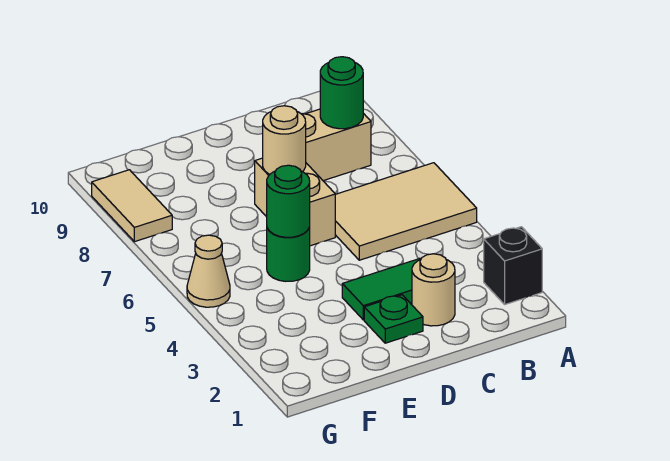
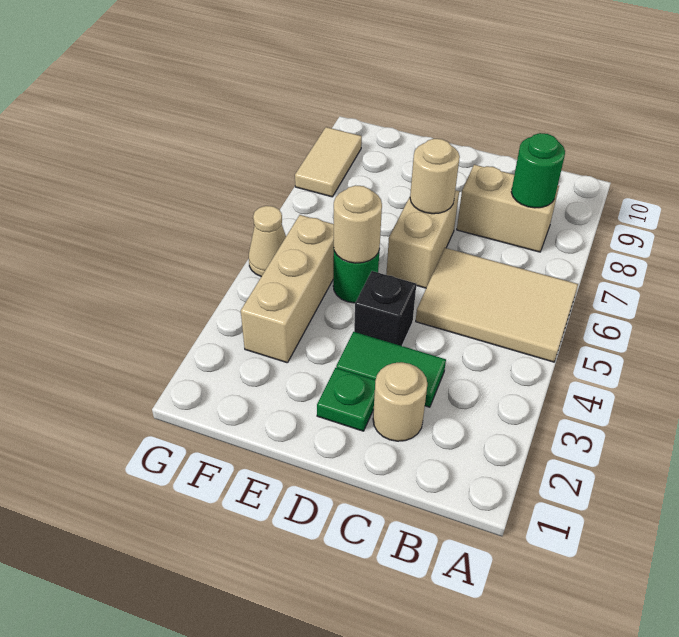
black brick A2 level 1 -> black brick D4 level 1
green round brick E5 level 2 -> tan round brick E5 level 2
none -> tan brick F3:F5 level 1

